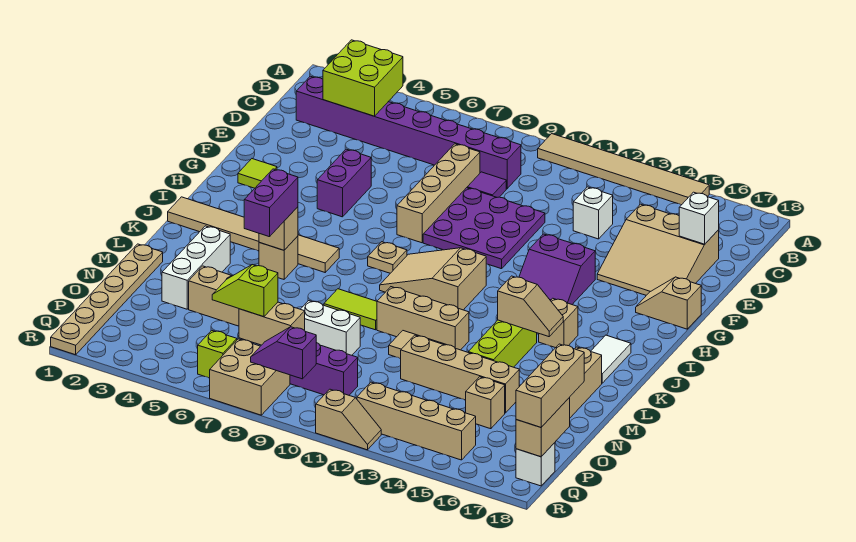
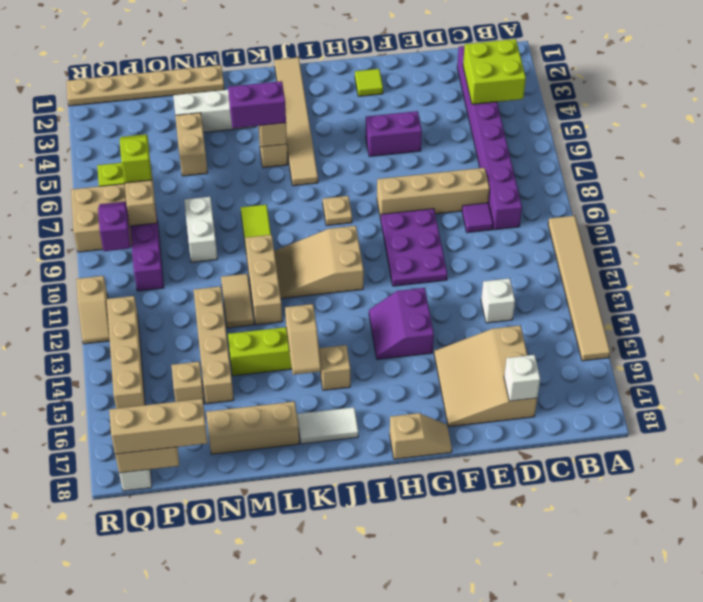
purple plate E9:G11 level 1 -> purple plate F9:G11 level 1
tan slope G17:G18 level 1 top 18 -> tan slope G18:H18 level 1 top H
tan slope I9:J11 level 1 top 11 -> tan slope I10:K11 level 1 top I

